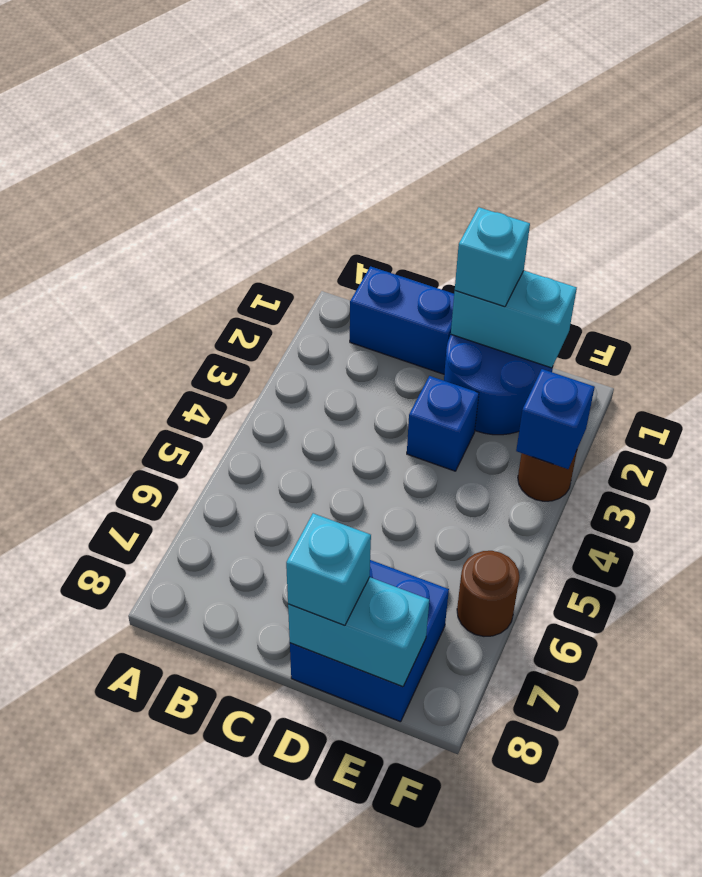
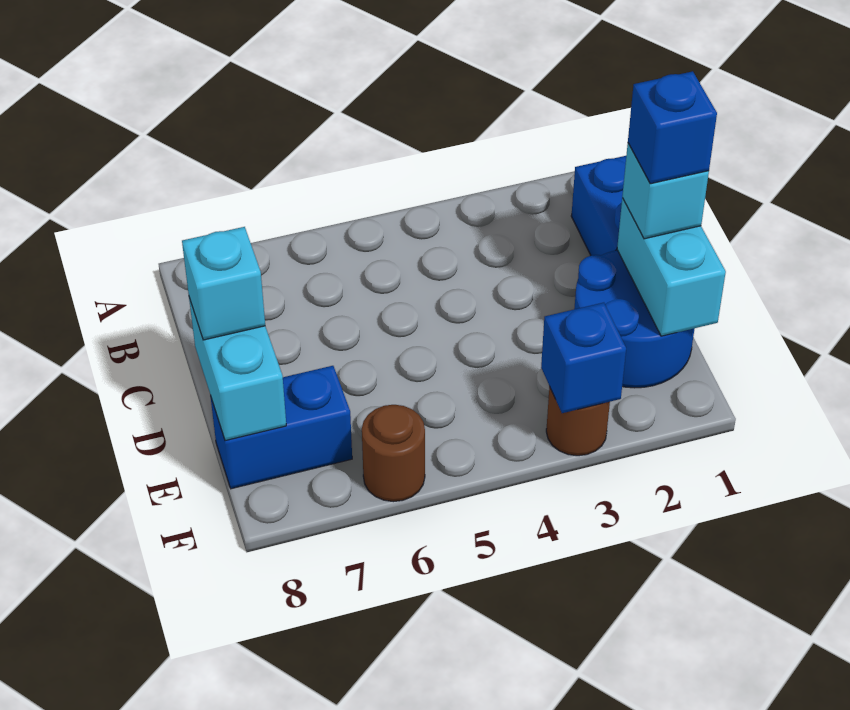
blue brick D3 level 1 -> blue brick D1 level 4
blue brick D7:E8 level 1 -> blue brick E7:E8 level 1

